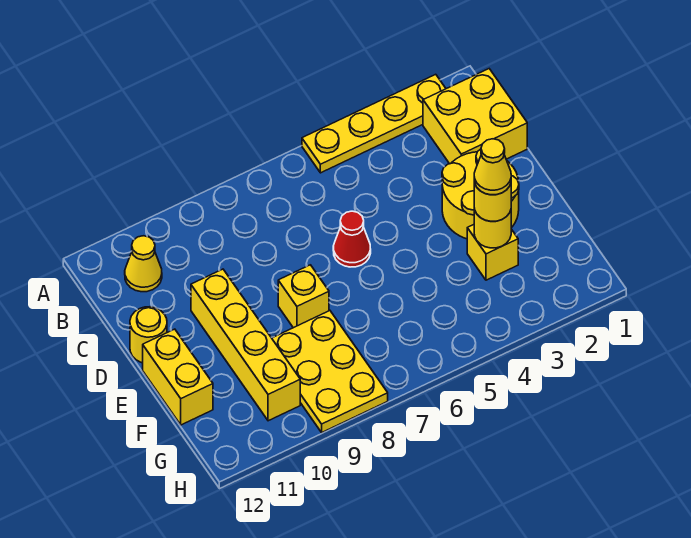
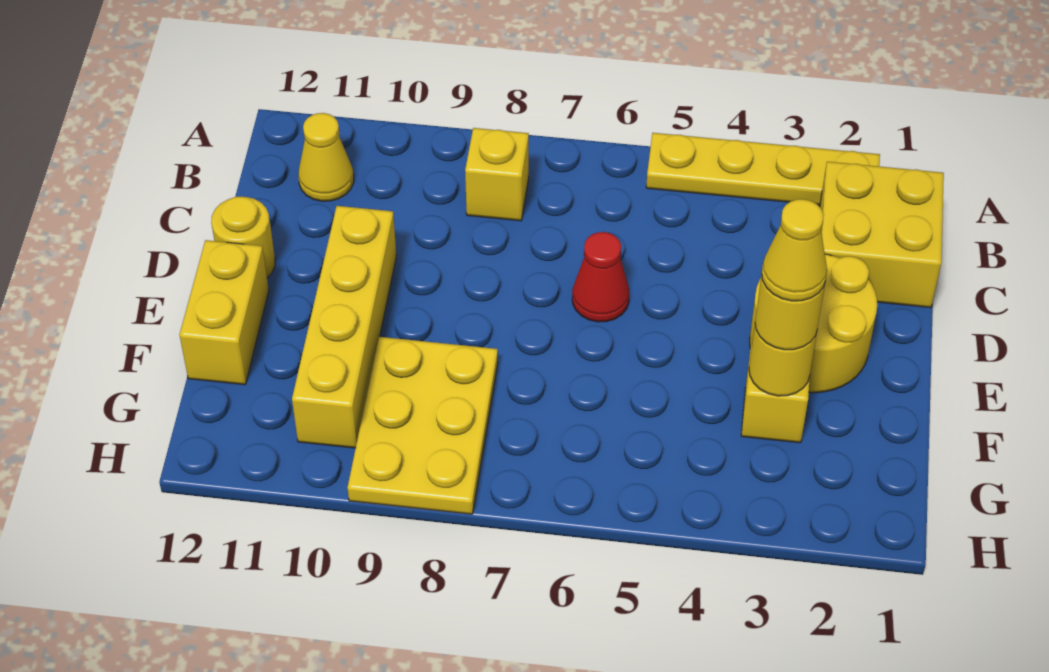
yellow brick E8 level 1 -> yellow brick B8 level 1

